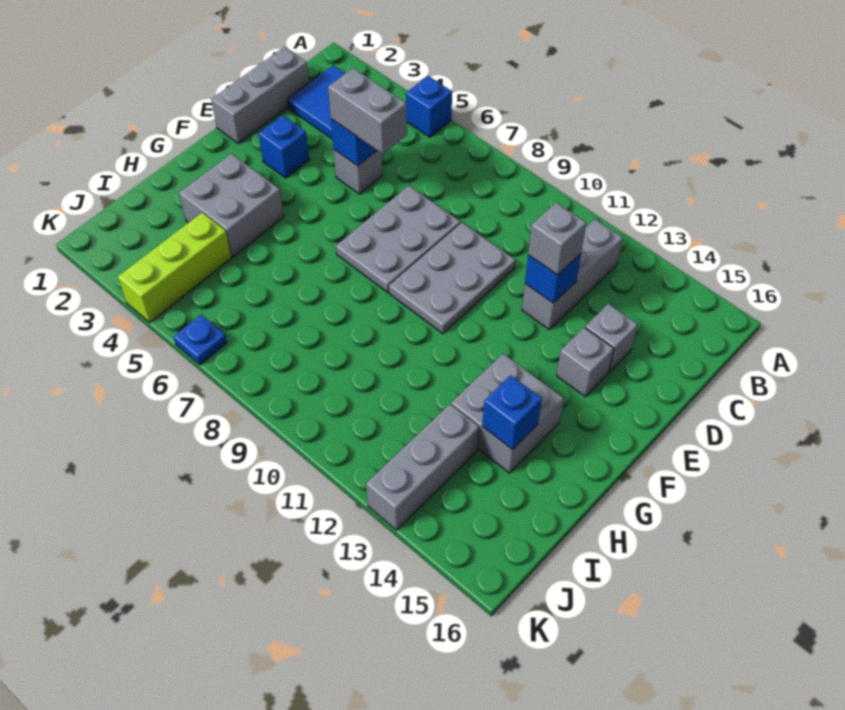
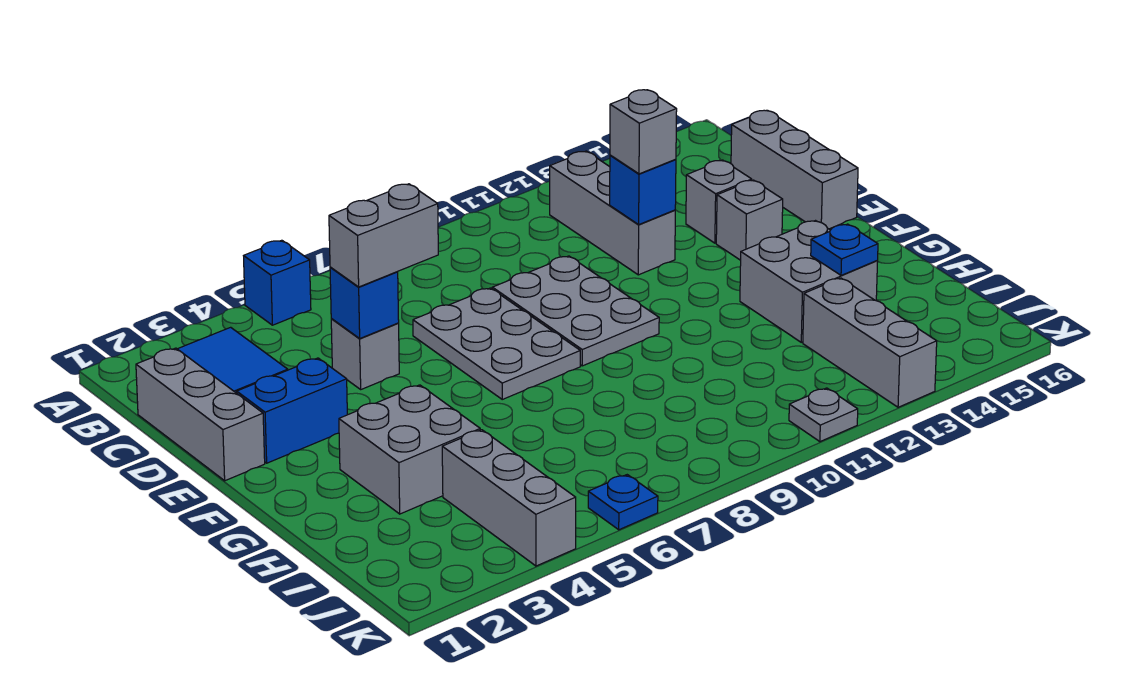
none -> grey brick C16:E16 level 1
blue brick E3 level 1 -> blue brick E2:E3 level 1
blue brick H14 level 2 -> blue plate H14 level 2
lime brick I4:K4 level 1 -> grey brick I4:K4 level 1
none -> grey plate K11 level 1

